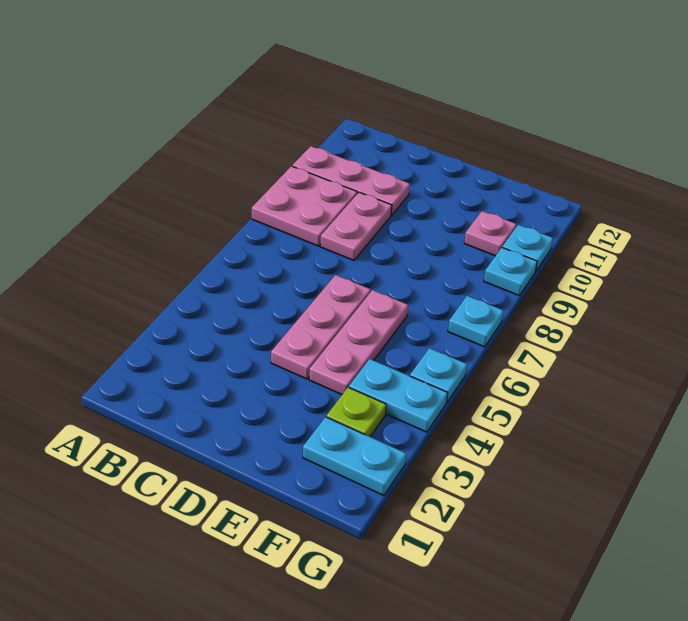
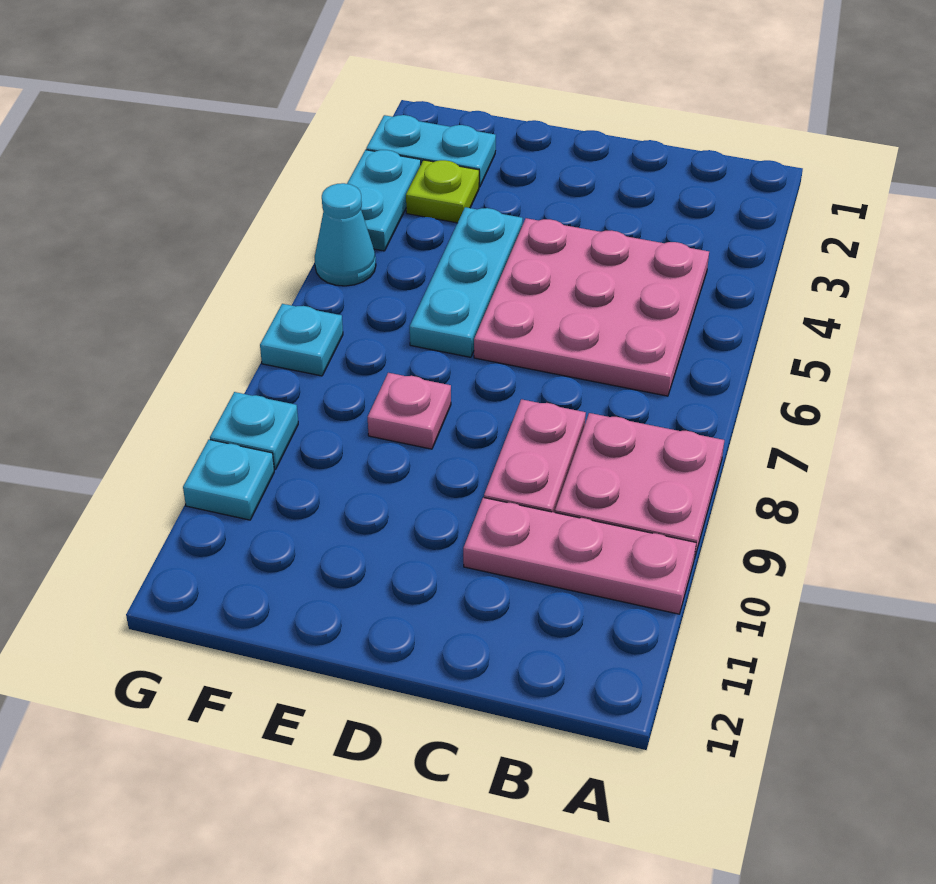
pink plate D4:D6 level 1 -> pink plate B4:D6 level 1
pink plate E4:E6 level 1 -> cyan plate E4:E6 level 1
cyan plate F4:G4 level 1 -> cyan plate G3:G4 level 1
pink plate F10 level 1 -> pink plate E8 level 1
cyan plate G5 level 1 -> cyan cone G5 level 1

